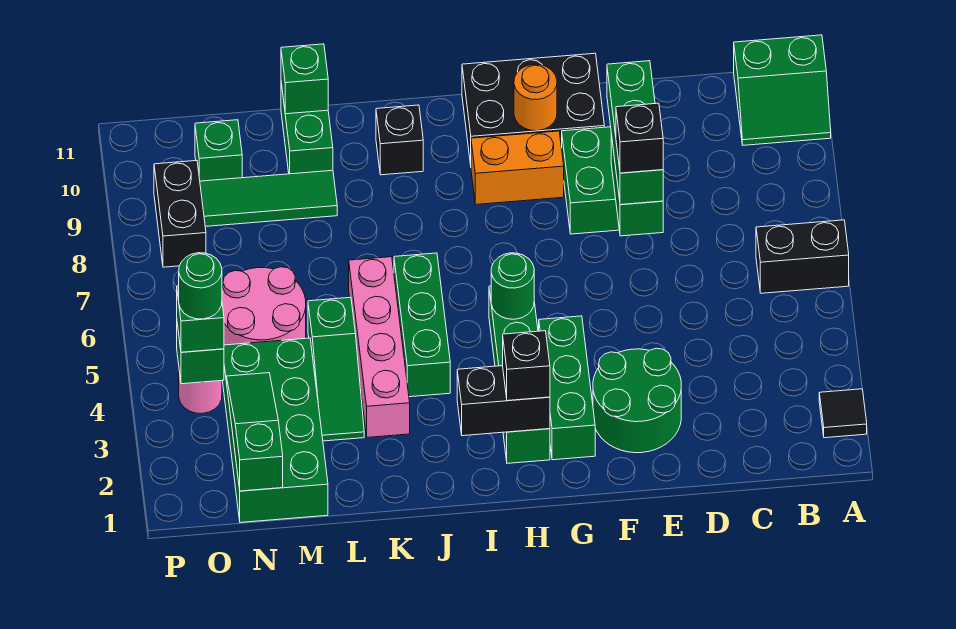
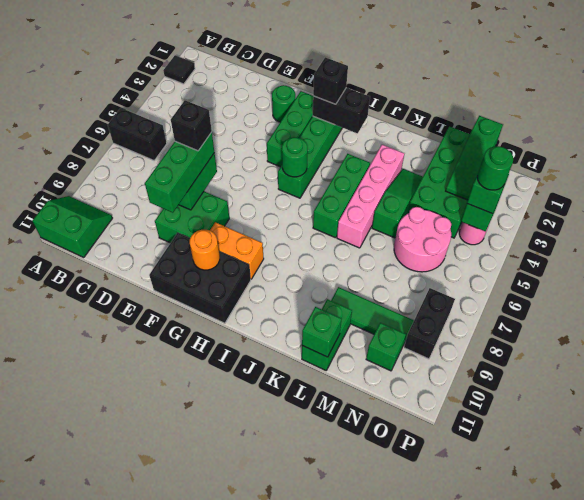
green round brick E2:F3 level 1 -> green round brick F2 level 1
black brick J10 level 1 -> none

